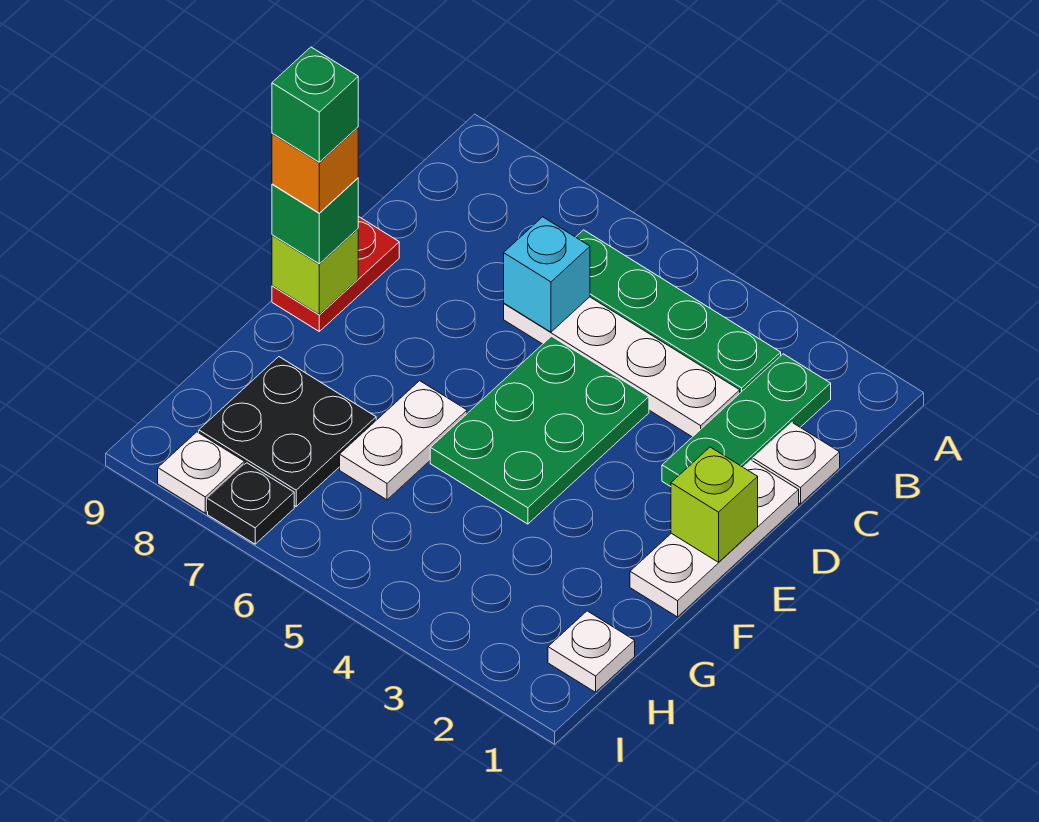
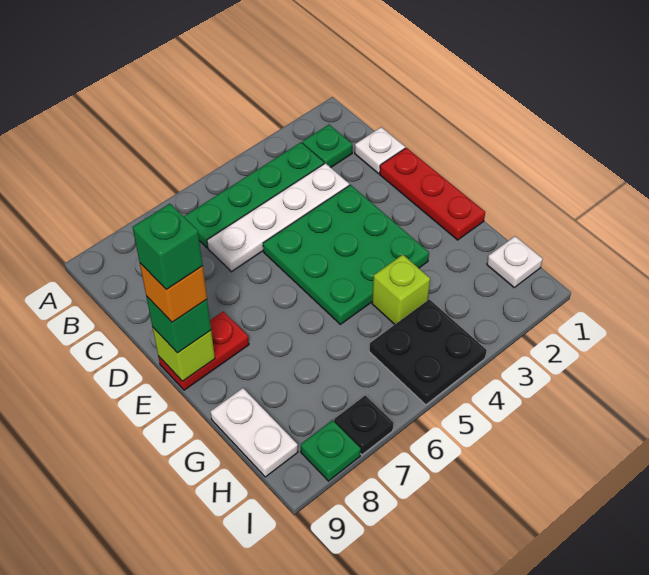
green plate B2:D2 level 1 -> green plate B2 level 1
cyan brick C6 level 2 -> none
white plate D1:F1 level 1 -> red plate D1:F1 level 1
green plate D4:F5 level 1 -> green plate D3:F5 level 1
red plate D9:E9 level 1 -> red plate E8:E9 level 1
lime brick E1 level 2 -> lime brick G4 level 1
white plate F6:G6 level 1 -> white plate G9:H9 level 1
black plate G7:H8 level 1 -> black plate H4:I5 level 1
white plate I8 level 1 -> green plate I8 level 1

